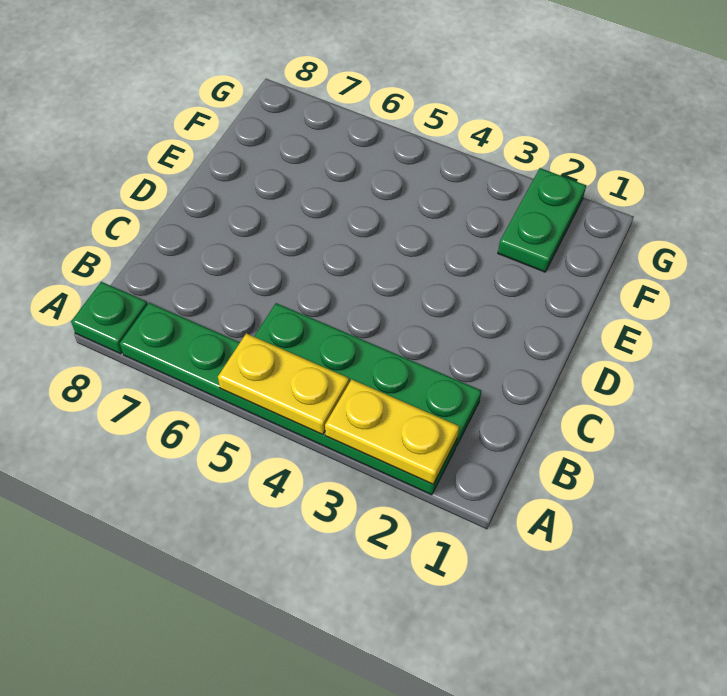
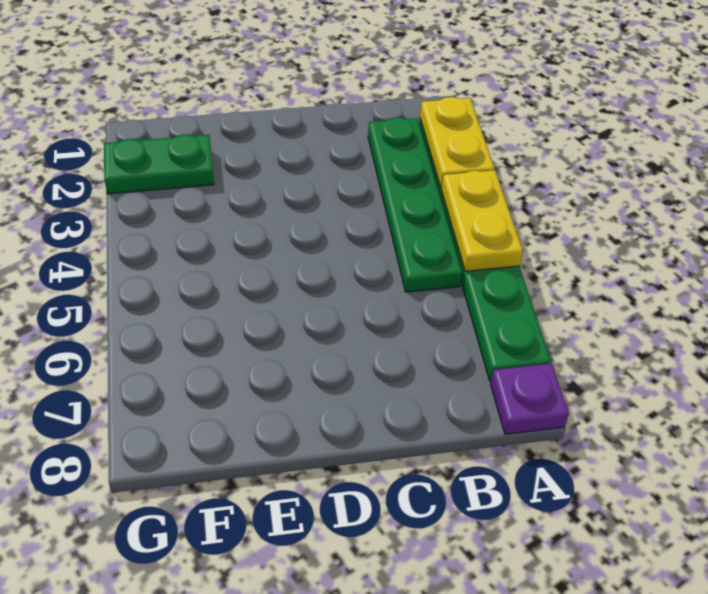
green plate A8 level 1 -> purple plate A8 level 1

